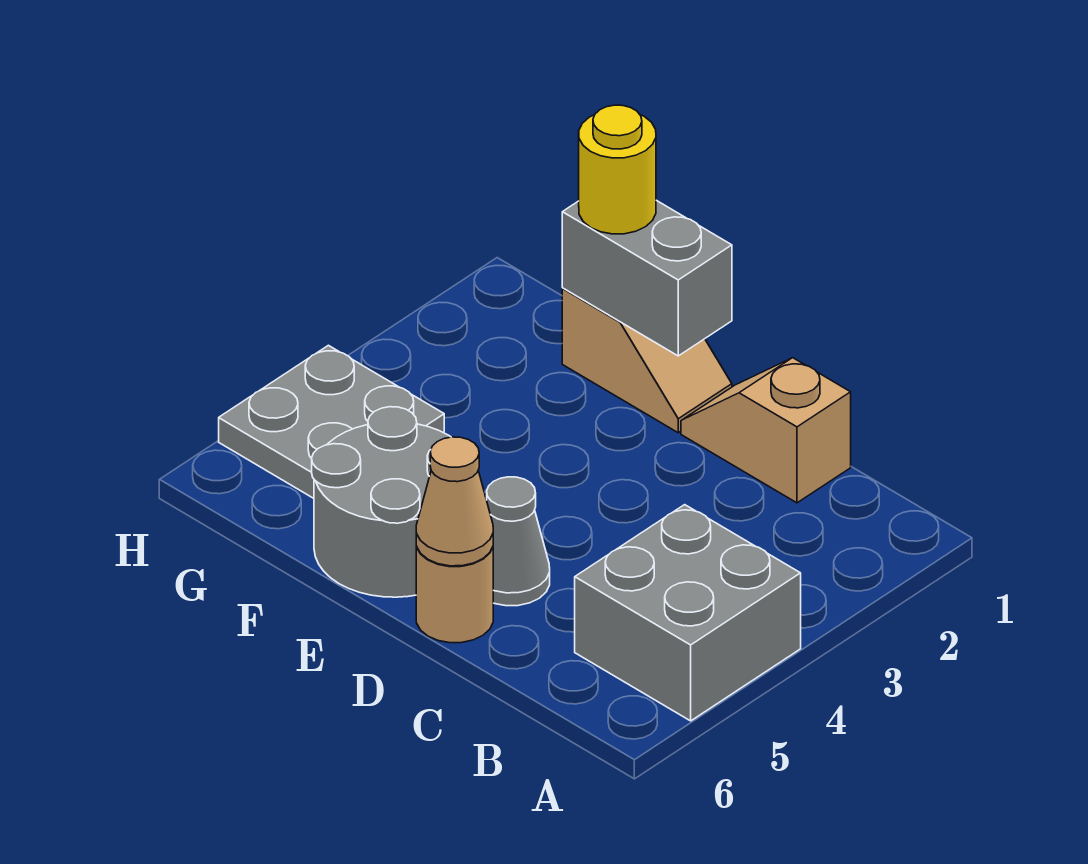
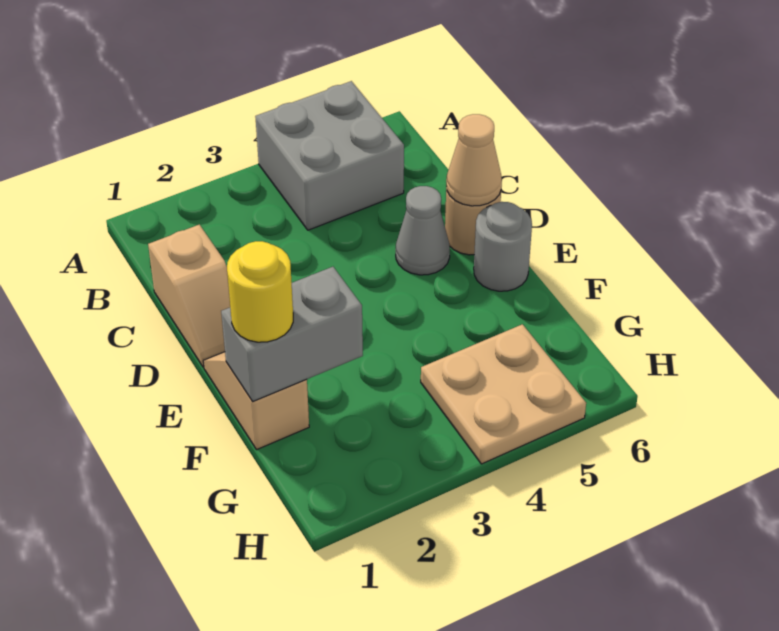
grey brick E1:F1 level 2 -> grey brick F1:F2 level 2
grey round brick E5:F6 level 1 -> grey round brick E6 level 1
grey plate G4:H5 level 1 -> tan plate G4:H5 level 1

